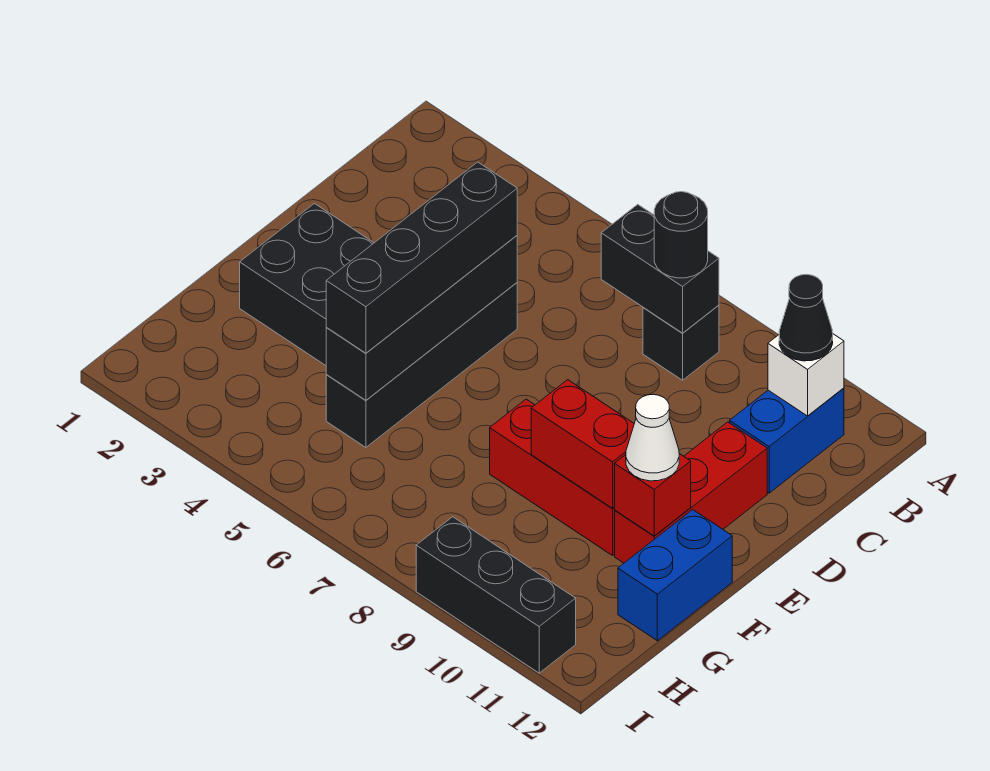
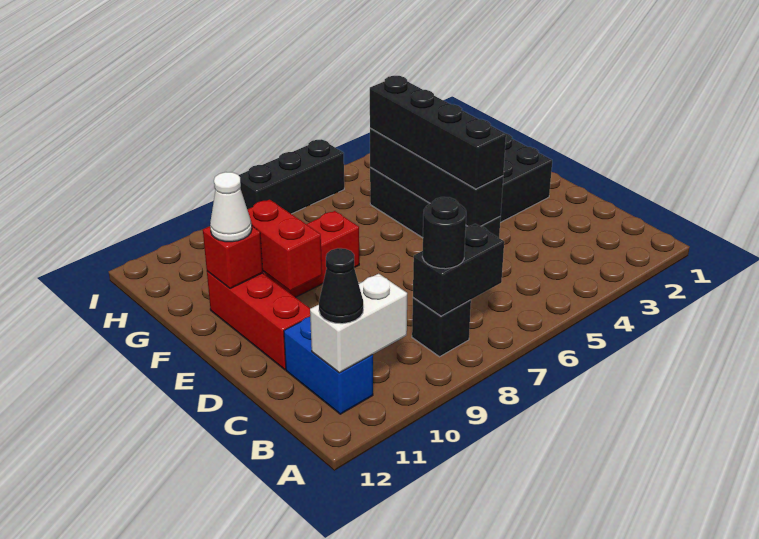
white brick B11 level 2 -> white brick B10:B11 level 2
red brick F9:F10 level 2 -> red brick E10:F10 level 2
blue brick F12:G12 level 1 -> none
black brick I9:I11 level 1 -> black brick I6:I8 level 1

